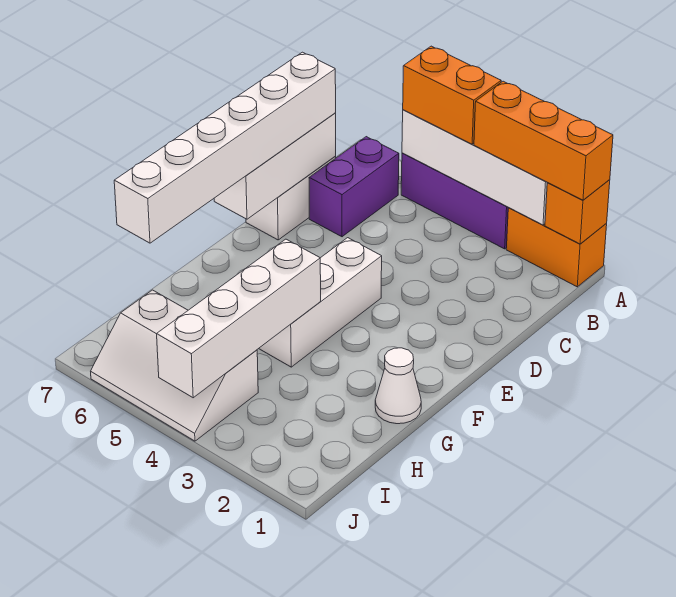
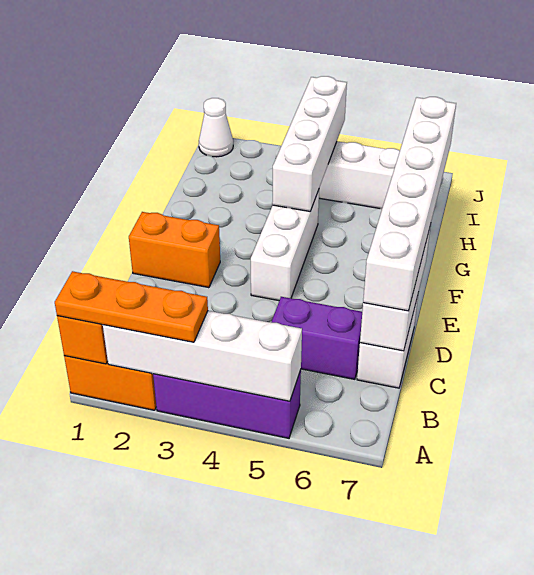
orange brick A1:A3 level 3 -> orange plate A1:A3 level 3
orange brick A4:A5 level 3 -> orange brick E1:E2 level 1
purple brick B6:C6 level 1 -> purple brick C5:C6 level 1
white cone G1 level 1 -> white cone J1 level 1

